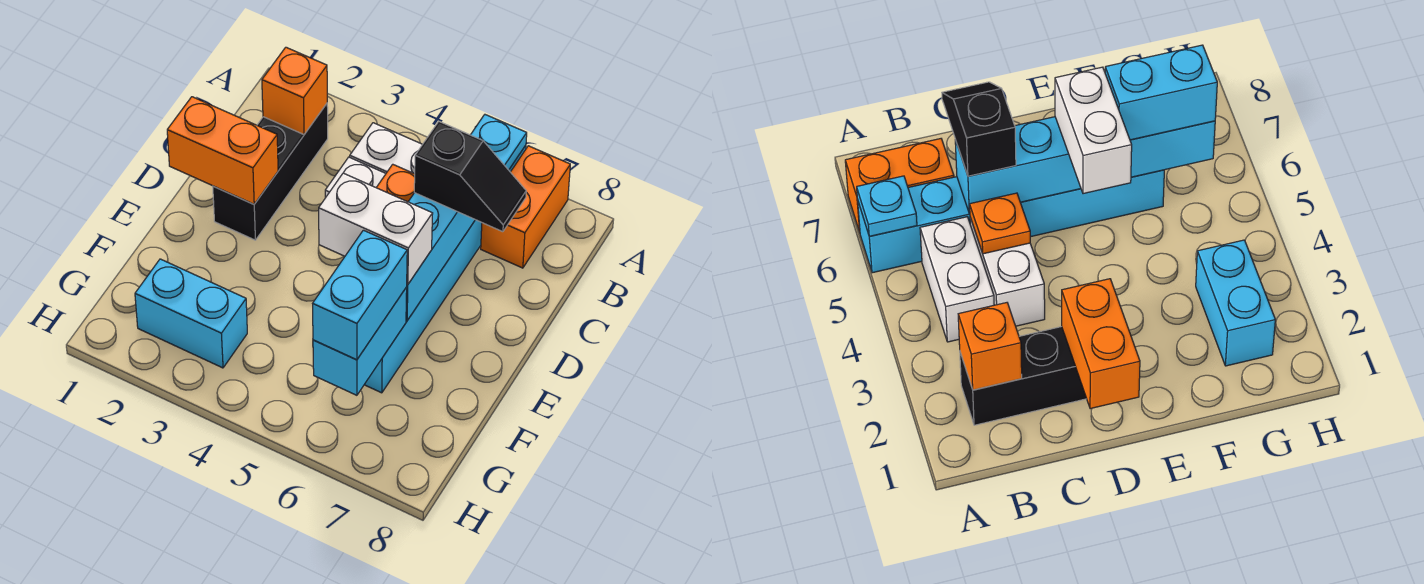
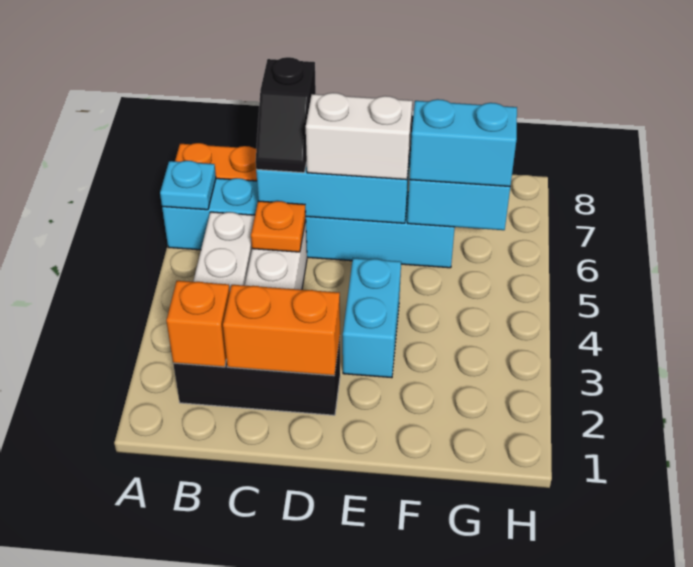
black slope C6:C7 level 3 top 6 -> black slope C6:C7 level 3 top 7
orange brick D1:D2 level 2 -> orange brick C2:D2 level 2
white brick E5:E6 level 3 -> white brick D6:E6 level 3
cyan brick G2:G3 level 1 -> cyan brick E3:E4 level 1

